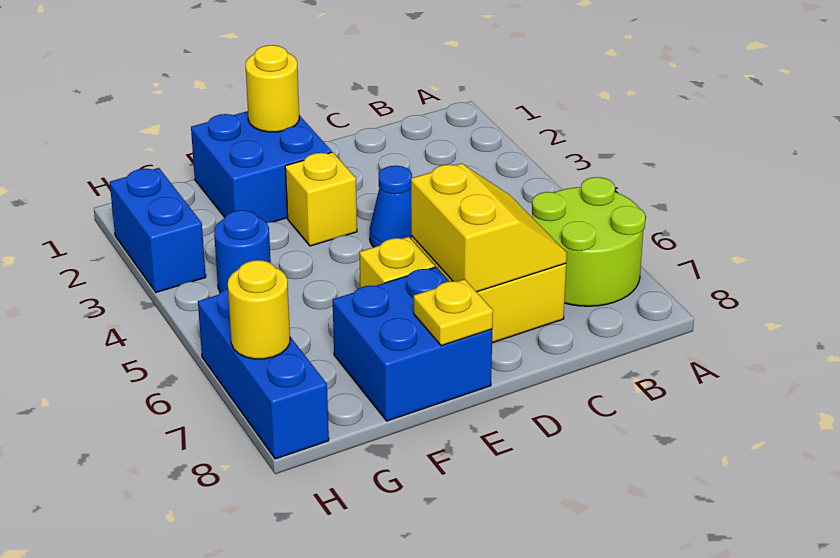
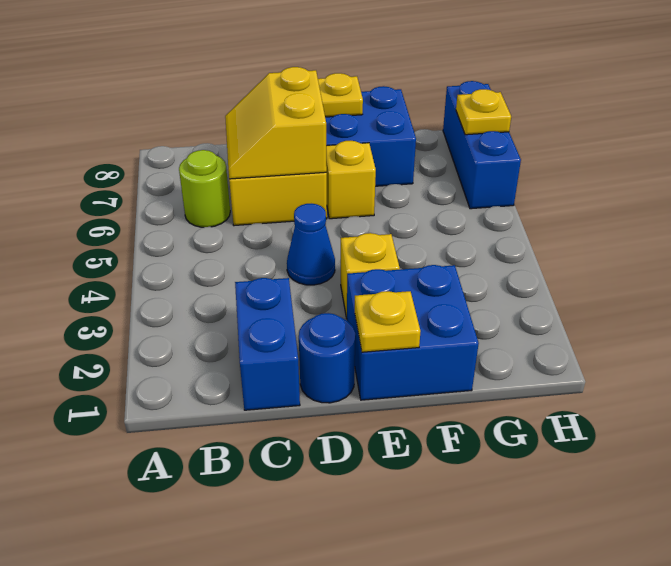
lime round brick A6:B7 level 1 -> lime round brick B6 level 1
yellow round brick E1 level 2 -> yellow plate E1 level 2
blue round brick G4 level 1 -> blue round brick D1 level 1
blue brick H2:H3 level 1 -> blue brick C1:C2 level 1
yellow round brick H7 level 2 -> yellow plate H7 level 2

